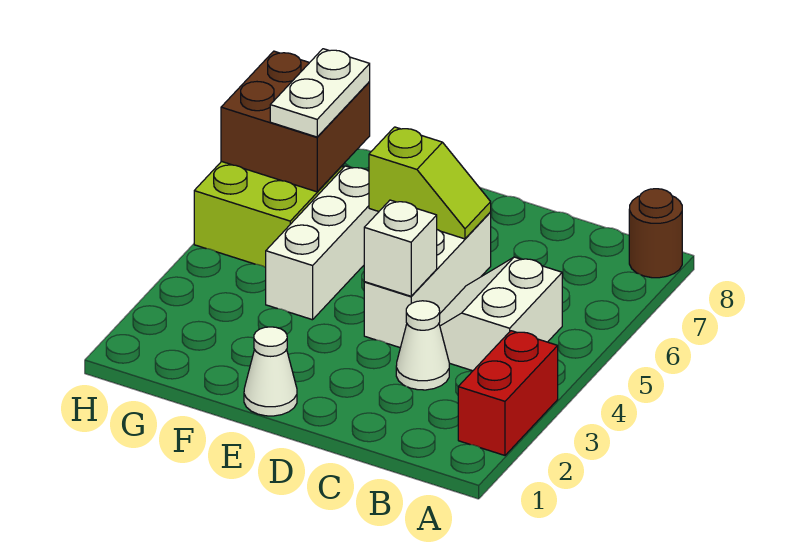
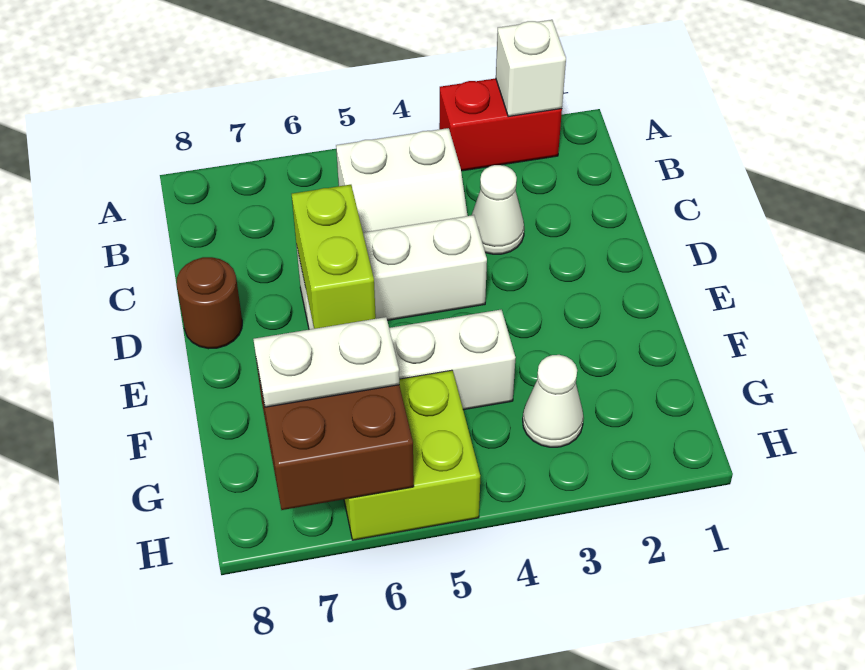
brown round brick A8 level 1 -> brown round brick D8 level 1
white brick D4 level 2 -> white brick A2 level 2
lime slope D6:E6 level 2 top E -> lime brick D6:E6 level 2
white cone E1 level 1 -> white cone G3 level 1

